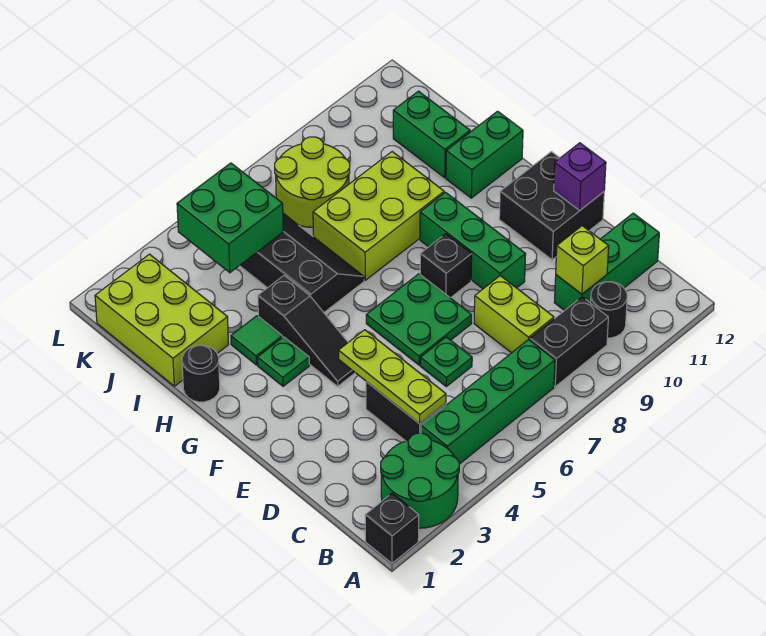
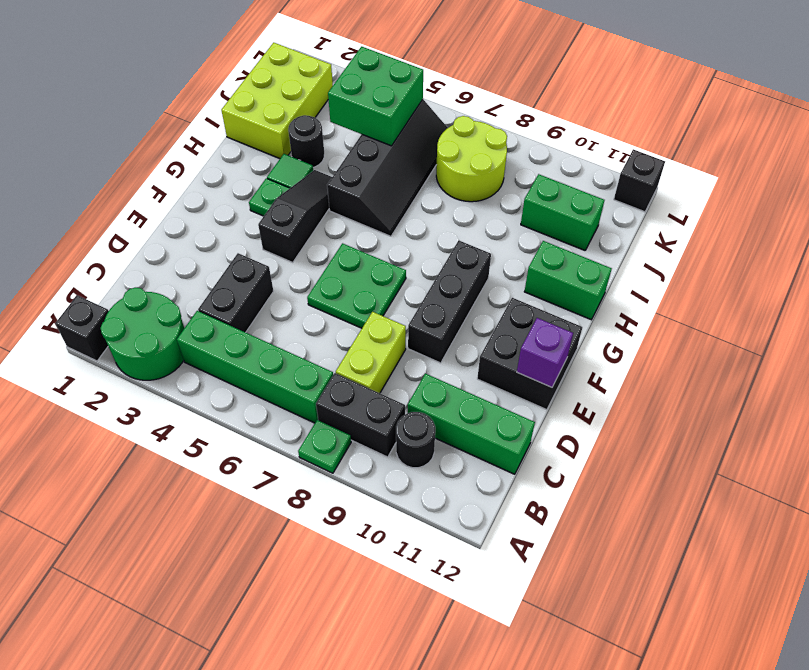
lime plate C4:E4 level 2 -> none
lime brick C10 level 2 -> none
green plate D6 level 1 -> green plate A8 level 1
green brick E9:G9 level 1 -> black brick E9:G9 level 1
black slope F4:H4 level 1 top H -> black slope F4:H4 level 1 top F
black brick F8 level 1 -> black brick L12 level 1
black round brick H1 level 1 -> black round brick I3 level 1
lime brick H7:I9 level 1 -> none
green brick I11:J11 level 1 -> green brick J10:J11 level 1

